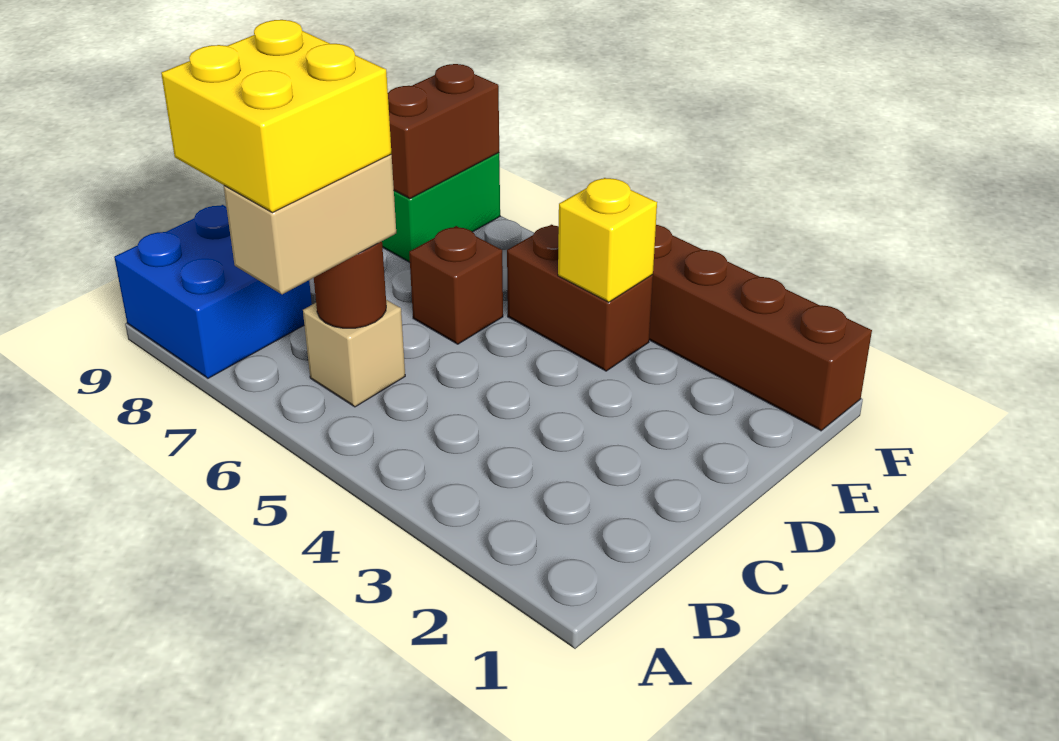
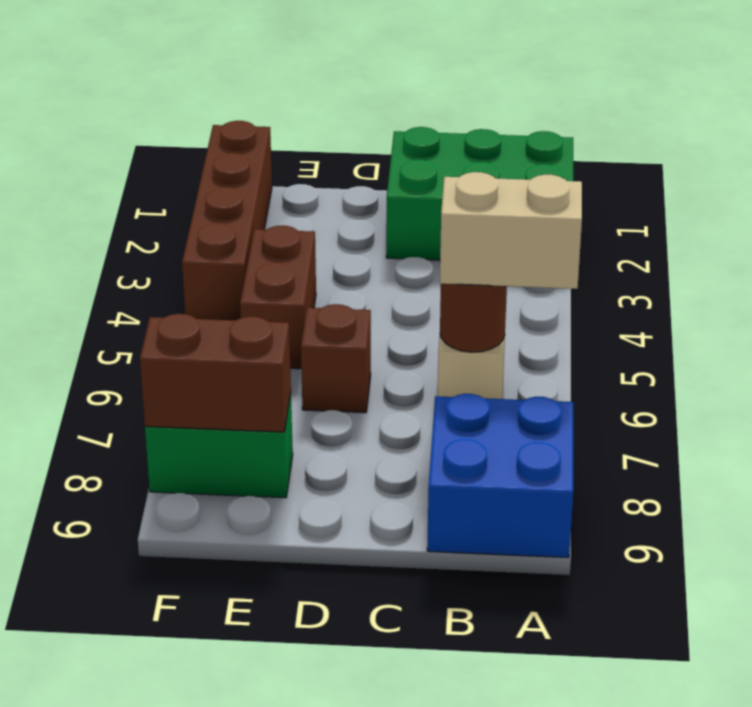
none -> green brick A1:C2 level 1
yellow brick A6:B7 level 4 -> none
yellow brick E4 level 2 -> none

